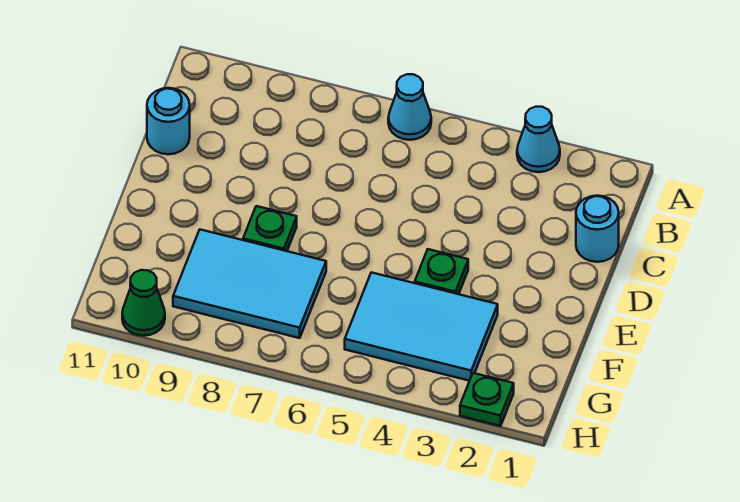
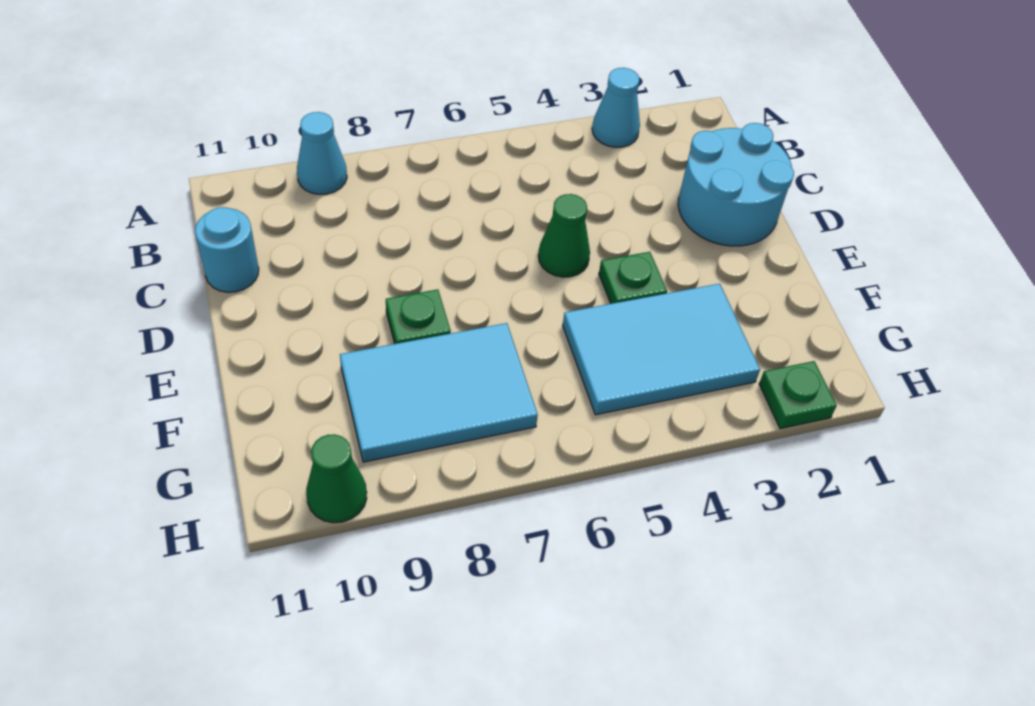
cyan cone A6 level 1 -> cyan cone A9 level 1
cyan round brick C1 level 1 -> cyan round brick C1:D2 level 1
none -> green cone D5 level 1

